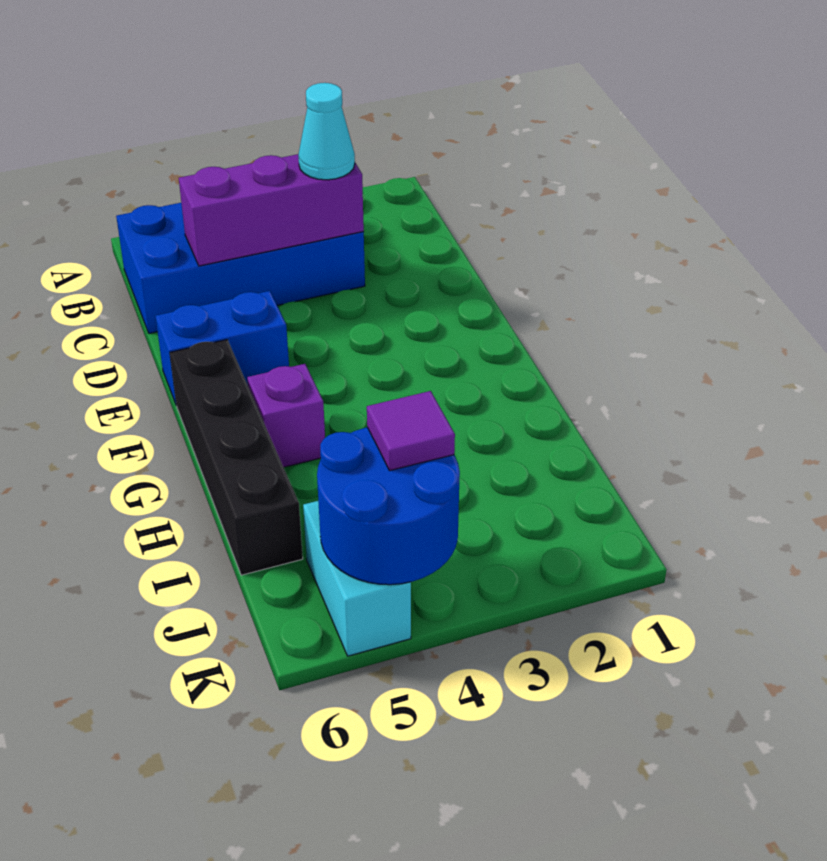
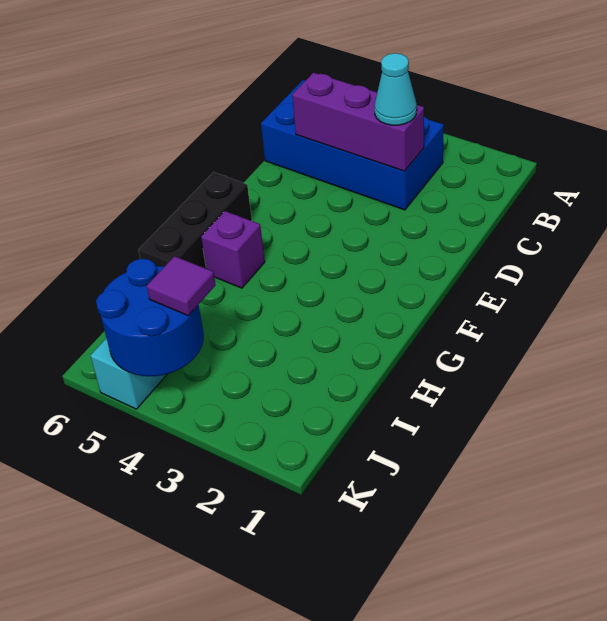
blue brick E5:E6 level 1 -> none
black brick F6:I6 level 1 -> black brick F6:H6 level 1

